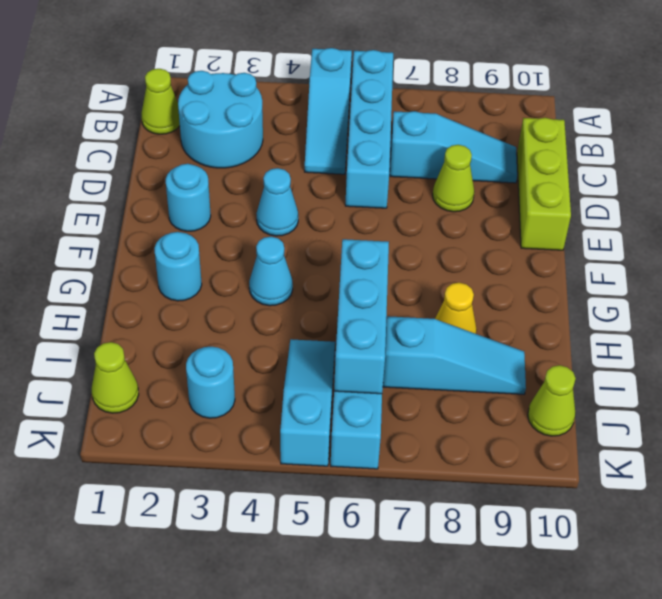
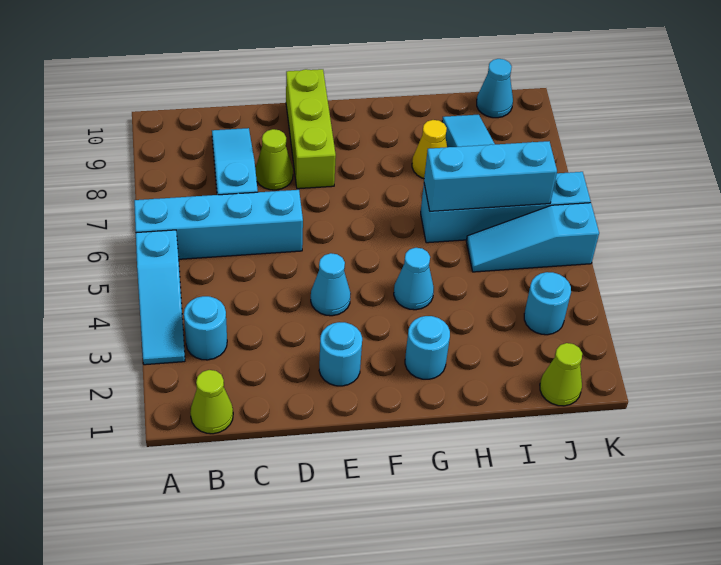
cyan slope A5:C5 level 1 top A -> cyan slope A3:A5 level 1 top 5
cyan round brick B2:C3 level 1 -> cyan round brick B3 level 1
lime brick C10:E10 level 1 -> lime brick E8:E10 level 1
lime cone J10 level 1 -> cyan cone J10 level 1

